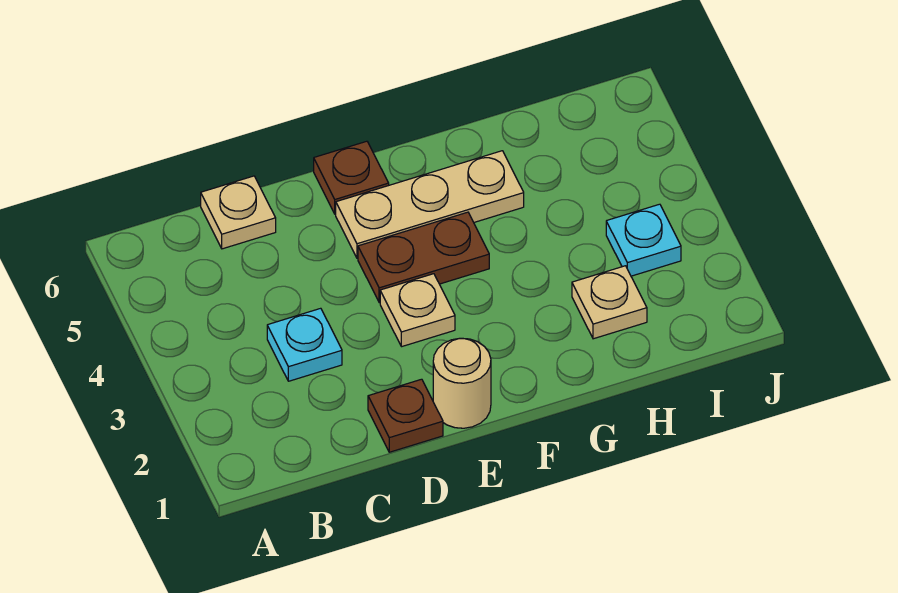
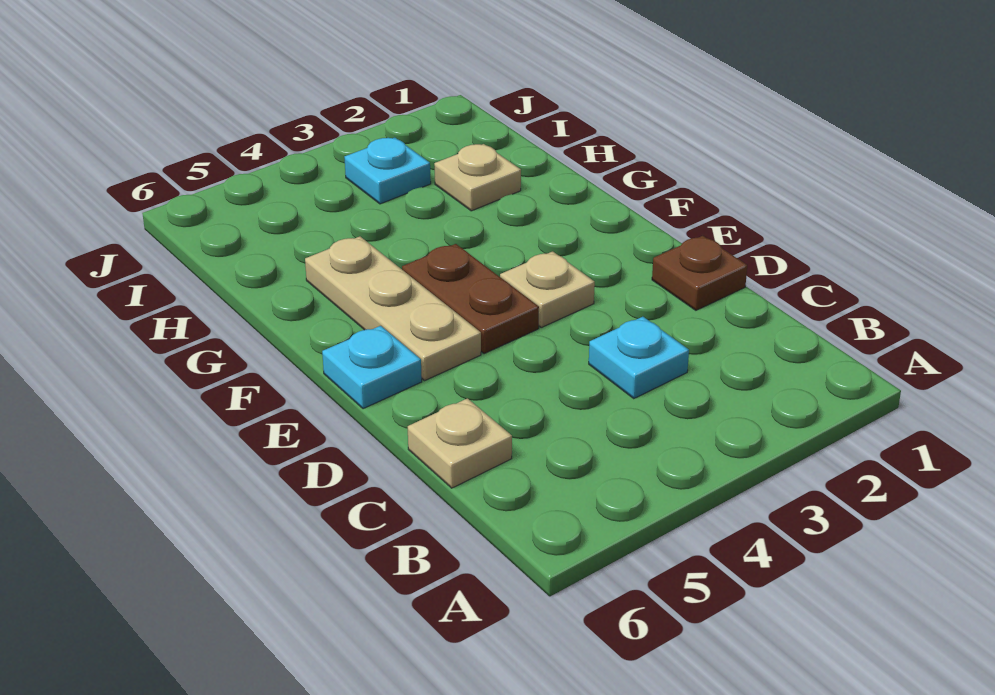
tan round brick E1 level 1 -> none
brown plate E6 level 1 -> cyan plate E6 level 1

